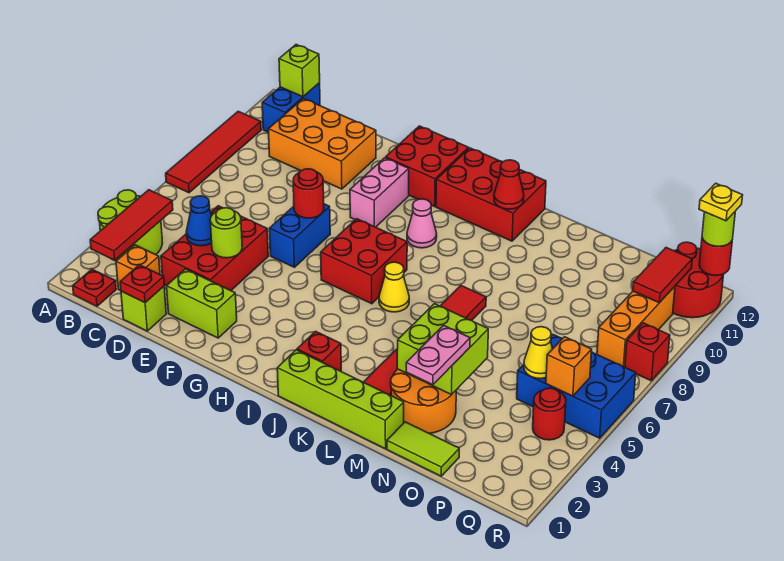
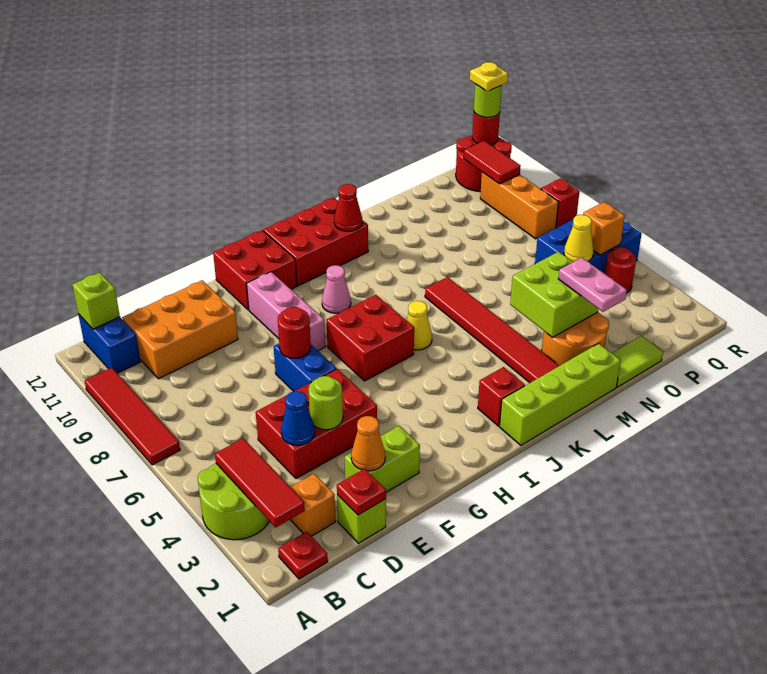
red brick D3:E5 level 1 -> red brick D4:F5 level 1
none -> orange cone E2 level 2
pink brick G9:G10 level 1 -> pink brick G8:G10 level 1

